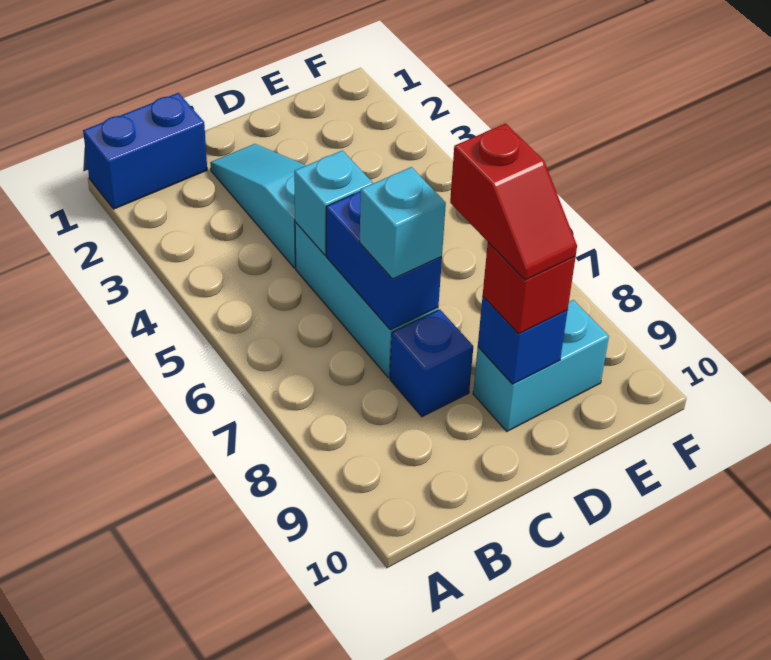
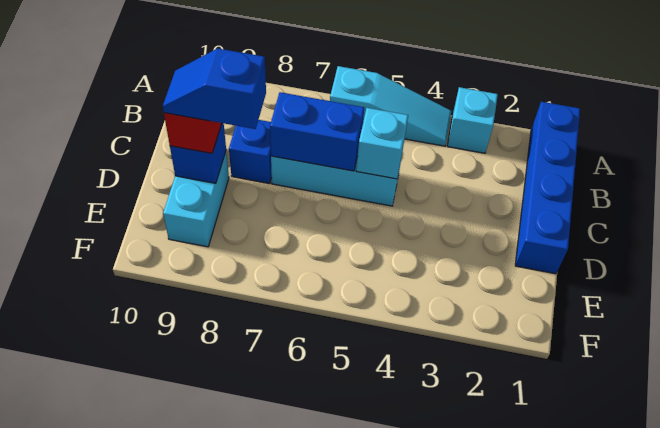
blue brick A1:B1 level 1 -> blue brick A1:D1 level 1
cyan slope C2:C4 level 1 top 4 -> cyan slope A4:A6 level 1 top 6
cyan brick C7 level 3 -> cyan brick A3 level 1
red slope D8:D9 level 4 top 8 -> blue slope D8:D9 level 4 top 8

